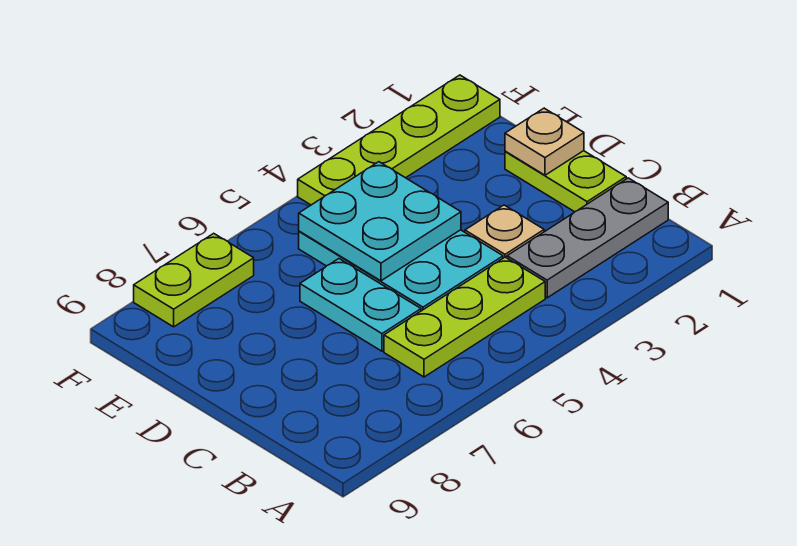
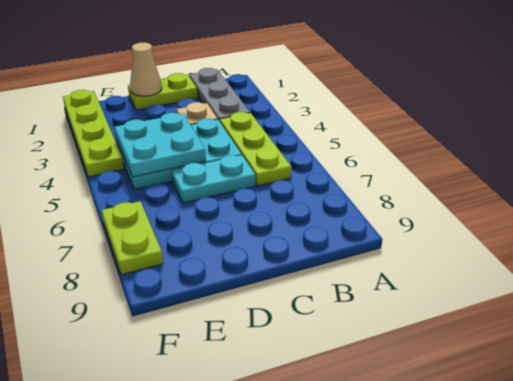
tan plate D1 level 2 -> tan cone D1 level 2

